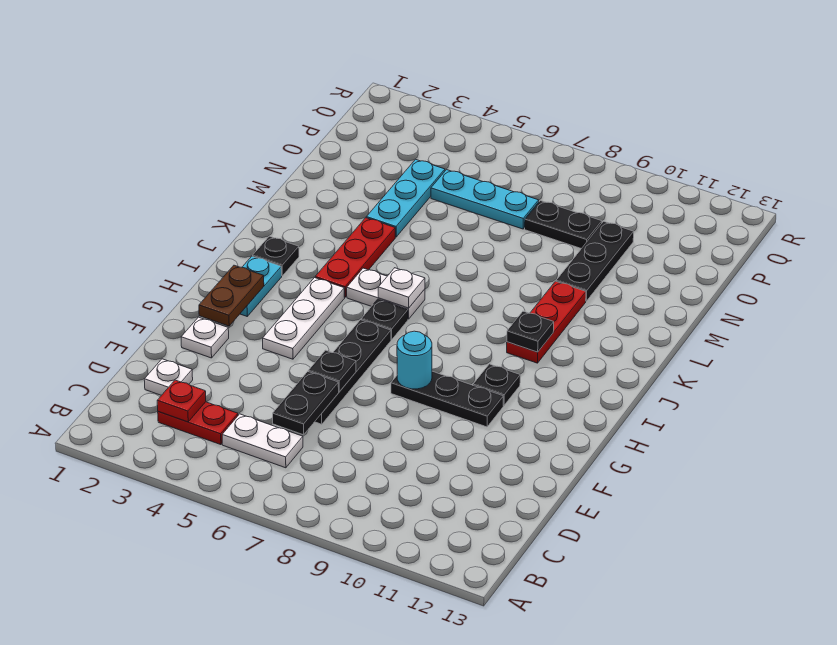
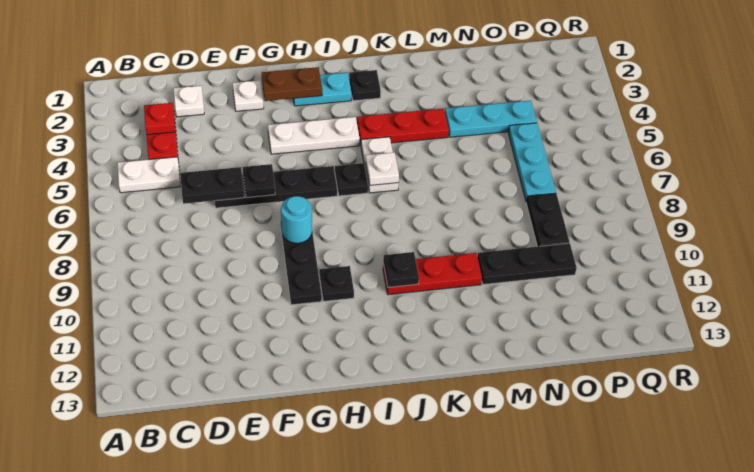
white plate C5:C6 level 1 -> white plate B5:C5 level 1

